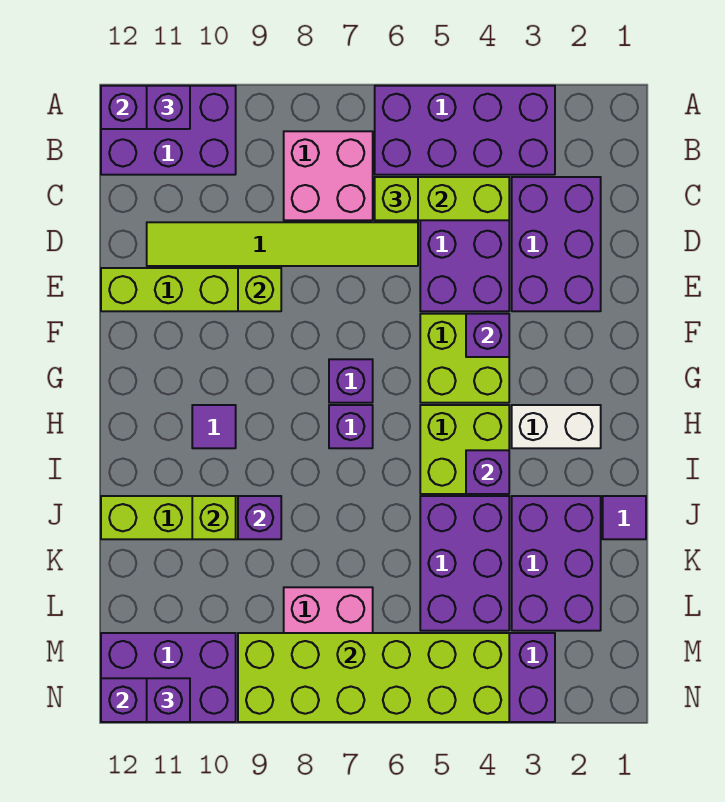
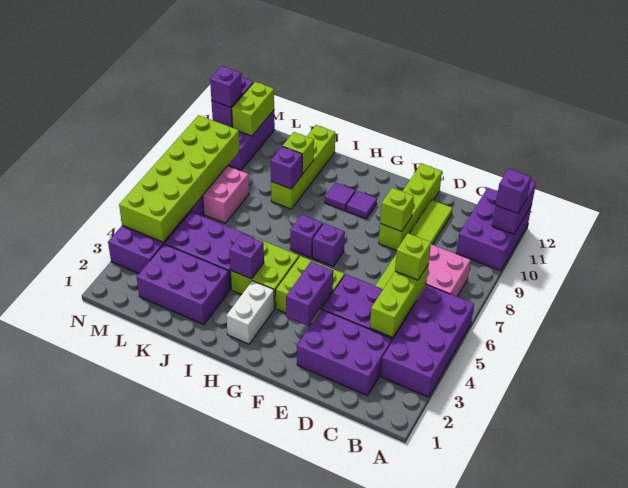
purple brick F4 level 2 -> purple brick F3:F4 level 2
purple tile J1 level 1 -> purple tile G10 level 1
none -> lime brick M11:M12 level 2

